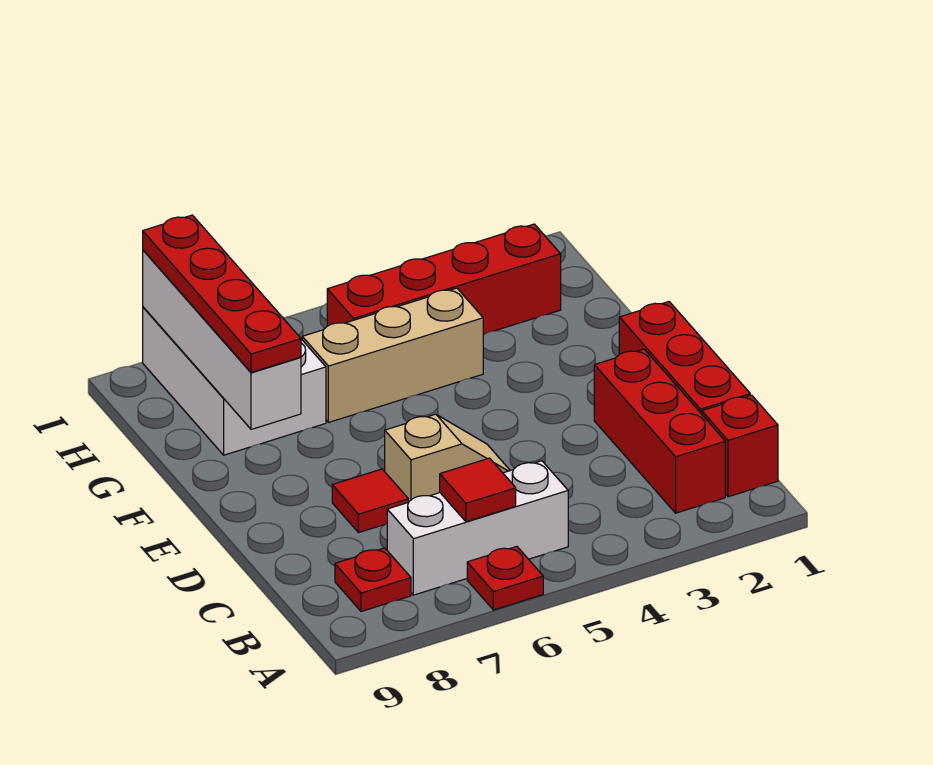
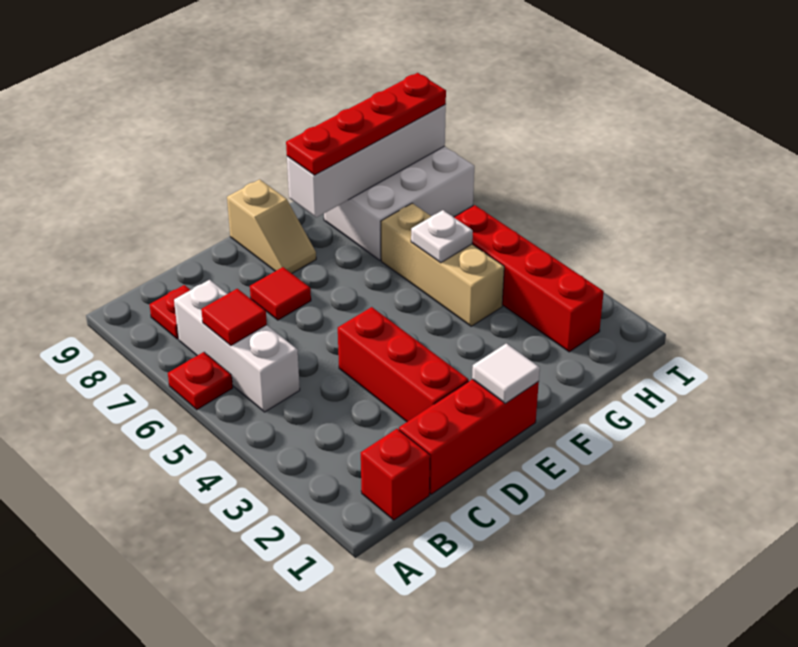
red brick B2:D2 level 1 -> red brick D2:D4 level 1
tan slope D5:D6 level 1 top 6 -> tan slope E8:E9 level 1 top 9
none -> white tile E1 level 2
none -> white plate G5 level 2

